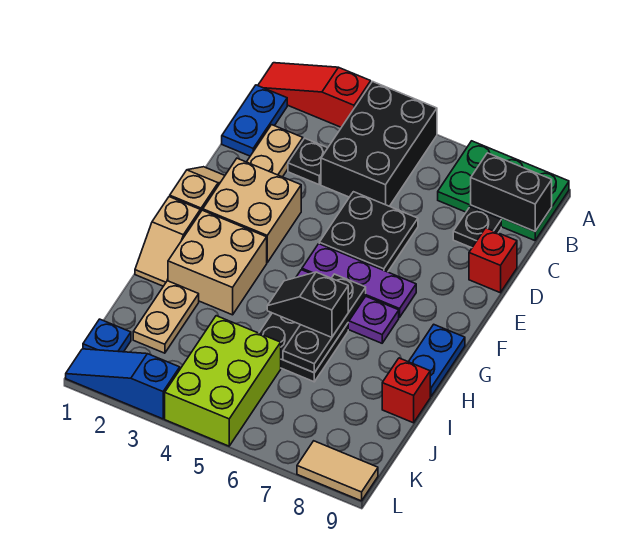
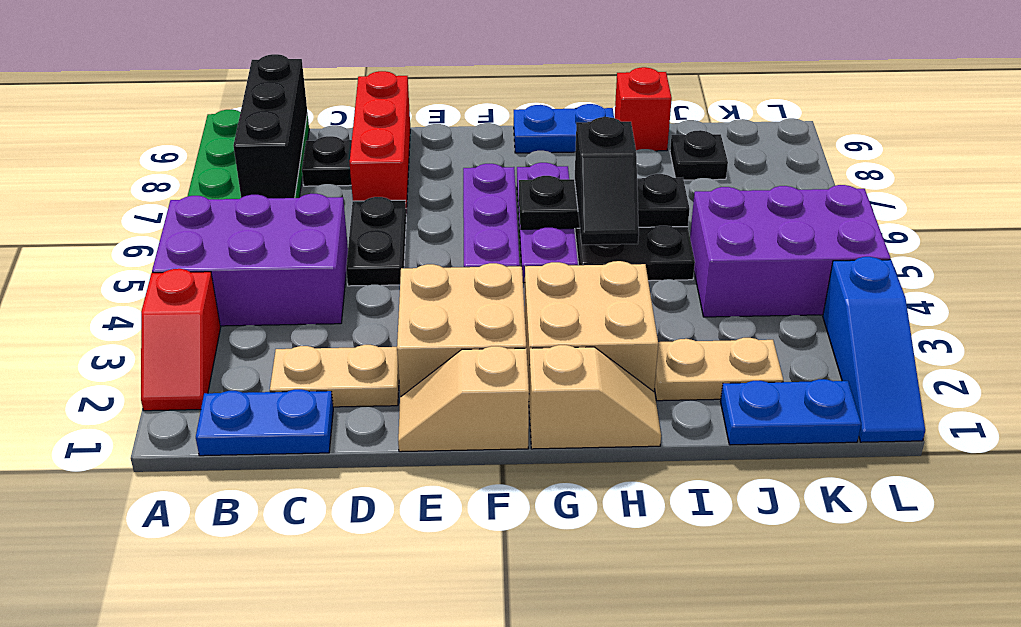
red slope A1:A3 level 1 top 3 -> red slope A2:A3 level 1 top 3
black brick A4:C5 level 1 -> purple brick A4:C5 level 1
black brick B8:B9 level 2 -> black brick B7:B9 level 2
black plate C3 level 1 -> black plate J8 level 1
black plate D5:E6 level 1 -> black plate D5:D6 level 1
red brick D9 level 1 -> red brick D7:D9 level 1
lime brick J4:L5 level 1 -> purple brick J4:L5 level 1
blue plate K1 level 1 -> blue plate J1:K1 level 1
tan tile L8:L9 level 1 -> none

